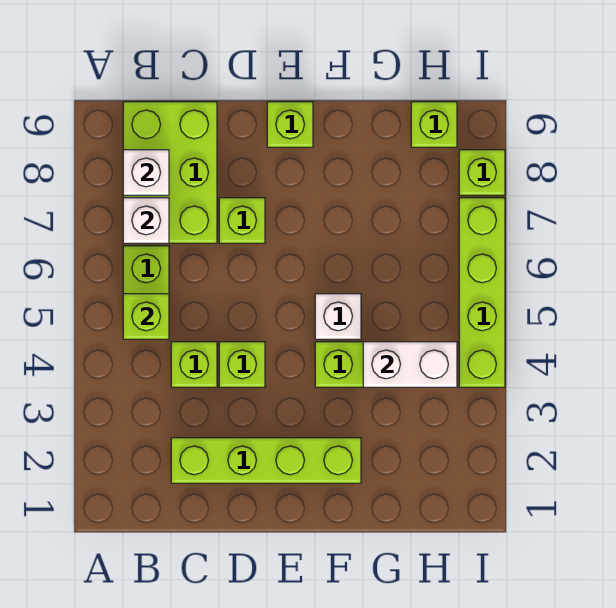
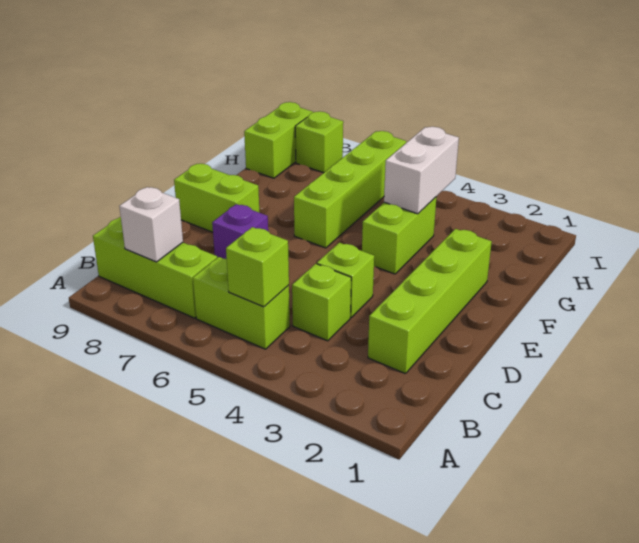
lime brick B7:C9 level 1 -> lime brick B7:B9 level 1
white brick B7 level 2 -> none
lime brick D7 level 1 -> purple brick D7 level 1
lime brick E9 level 1 -> lime brick E8:E9 level 1
white brick F5 level 1 -> none
lime brick H9 level 1 -> lime brick H9:I9 level 1
lime brick I4:I7 level 1 -> lime brick F6:I6 level 1

